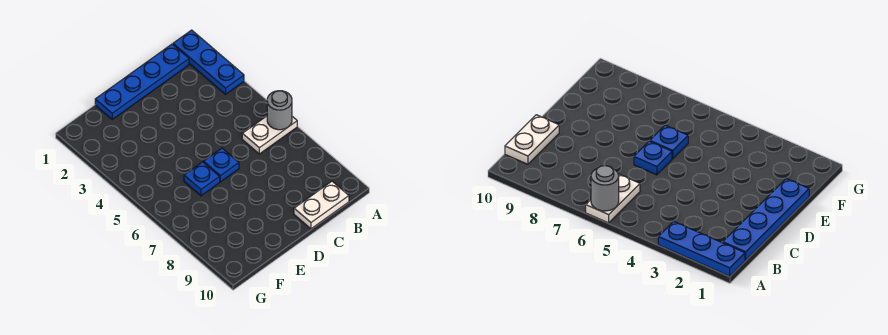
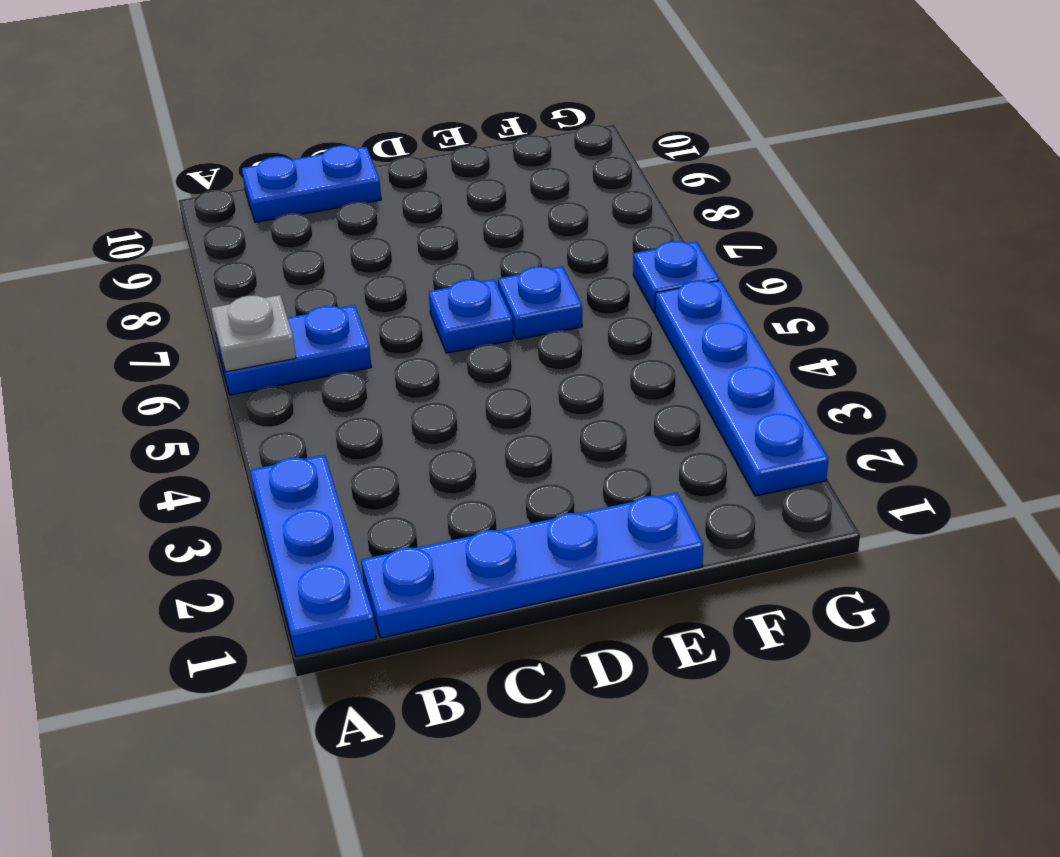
white plate A6:B6 level 1 -> blue plate A6:B6 level 1
grey round brick A6 level 2 -> grey plate A6 level 2
white plate B10:C10 level 1 -> blue plate B10:C10 level 1
none -> blue plate G2:G5 level 1
none -> blue plate G6 level 1

